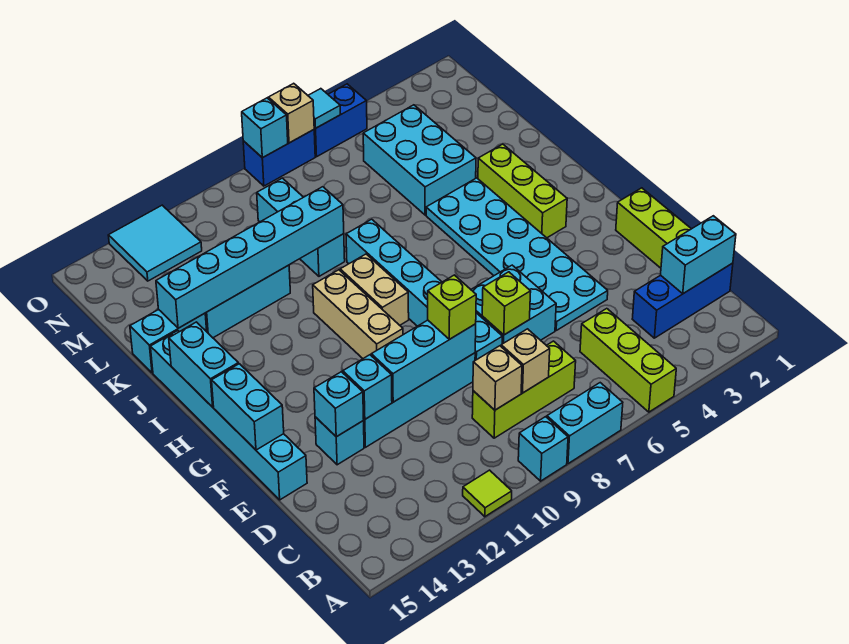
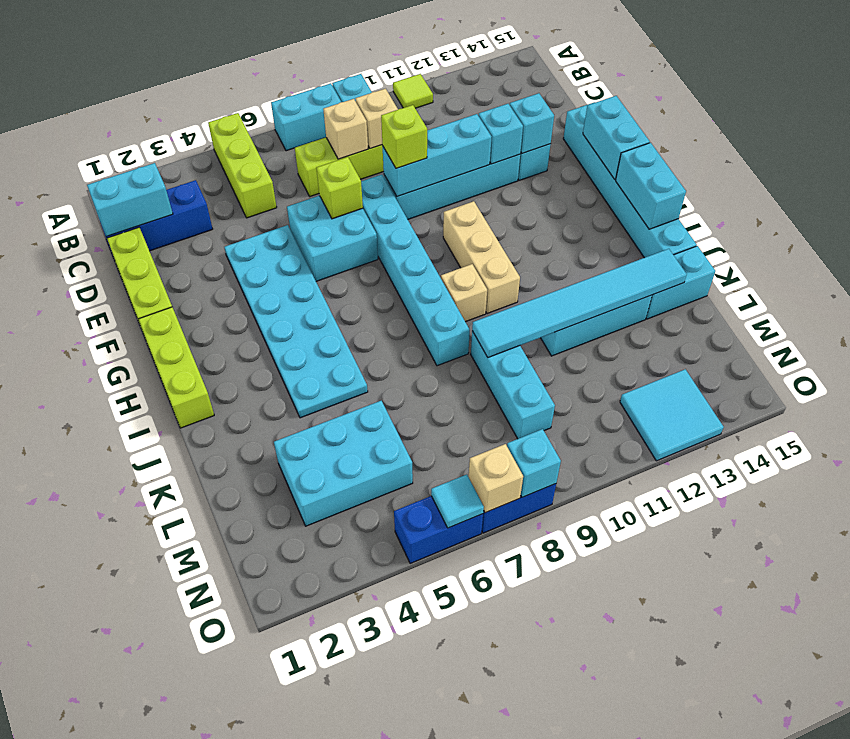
lime brick H3:J3 level 1 -> lime brick G1:I1 level 1
tan brick H9:I9 level 1 -> tan brick I9 level 1
cyan brick K4:M5 level 1 -> cyan brick L3:M5 level 1
cyan brick K9:K14 level 2 -> cyan tile K9:K14 level 2

